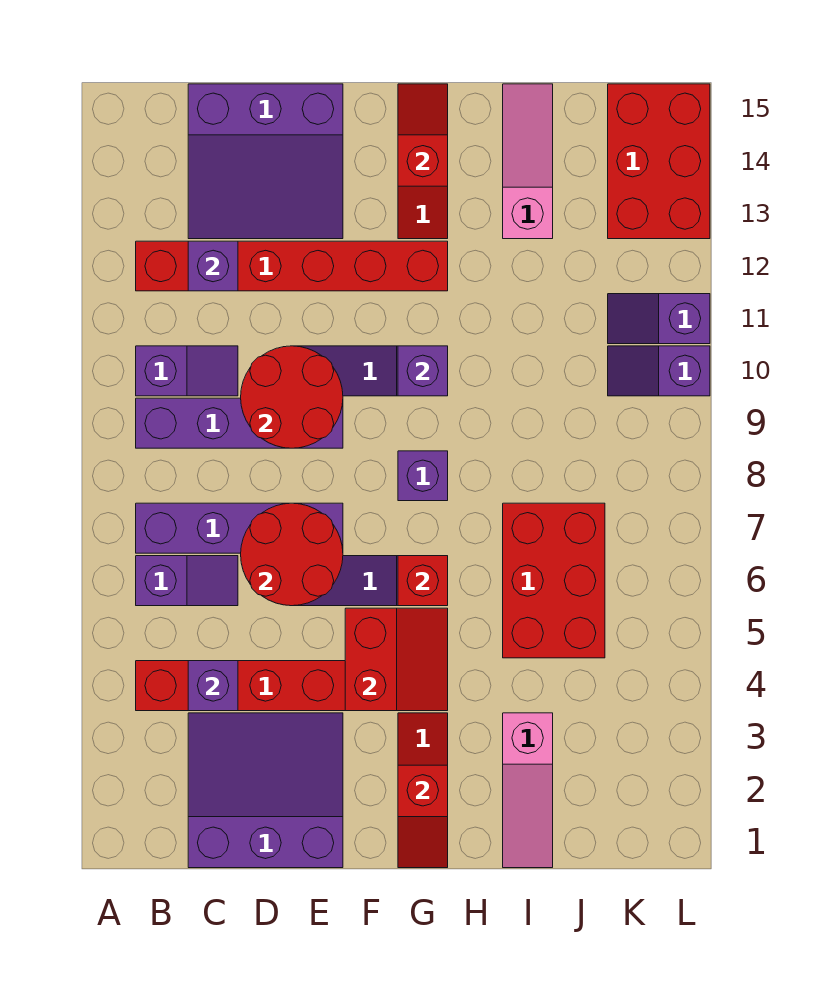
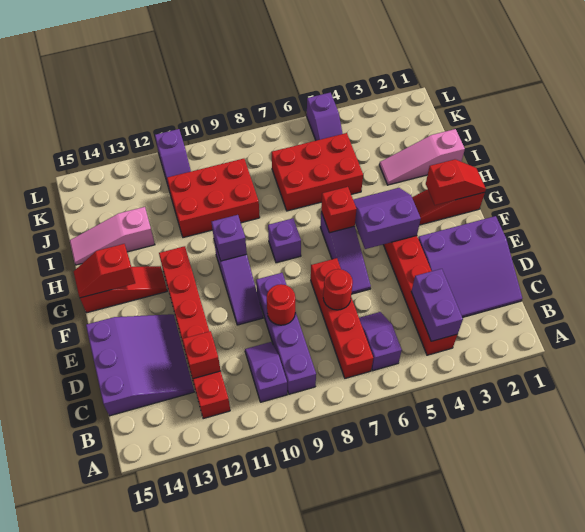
purple brick B7:E7 level 1 -> red brick B7:E7 level 1
purple slope C1:E3 level 1 top 1 -> purple slope C1:E3 level 1 top E
purple brick C4 level 2 -> purple brick B4:C4 level 2
purple brick C12 level 2 -> red brick C12 level 2
red round brick D6:E7 level 2 -> red round brick D7 level 2
red round brick D9:E10 level 2 -> red round brick D9 level 2
red slope F4:G5 level 2 top F -> purple slope F4:G5 level 2 top F
pink slope I1:I3 level 1 top 3 -> pink slope I1:I3 level 1 top 1
purple slope K10:L10 level 1 top L -> purple slope K5:L5 level 1 top L
red brick K13:L15 level 1 -> red brick I9:J11 level 1

